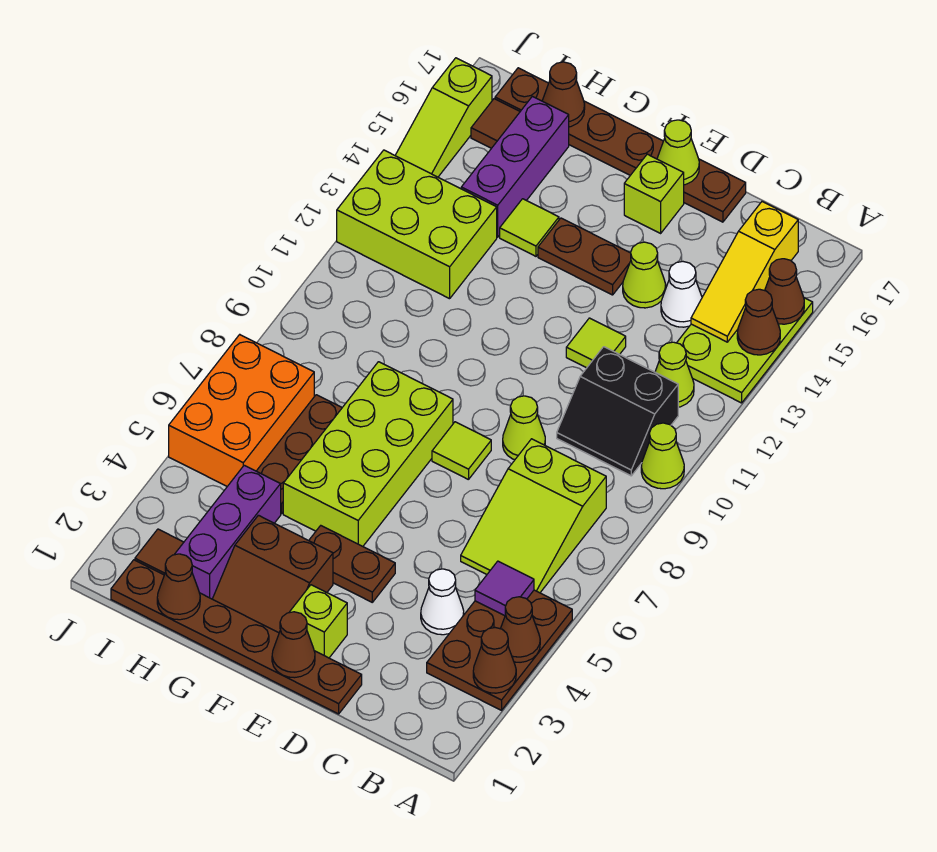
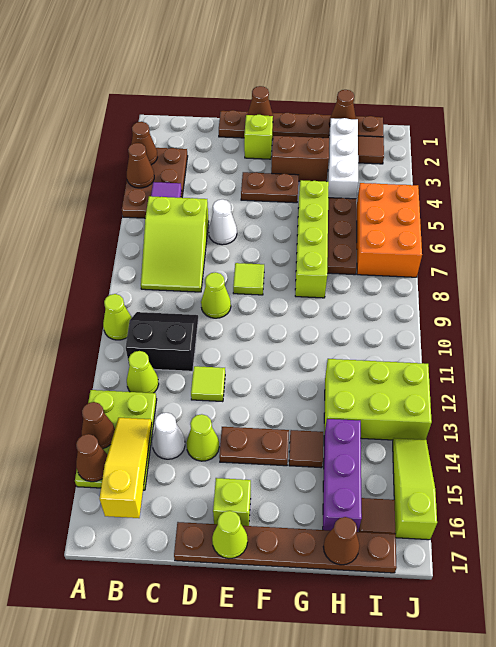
lime slope B6:C8 level 1 top 8 -> lime slope B6:C8 level 1 top 6
white cone C4 level 1 -> white cone D6 level 1
lime brick F5:G8 level 1 -> lime brick G5:G8 level 1
lime tile G14 level 1 -> brown tile G14 level 1
purple brick H2:H4 level 1 -> white brick H2:H4 level 1

